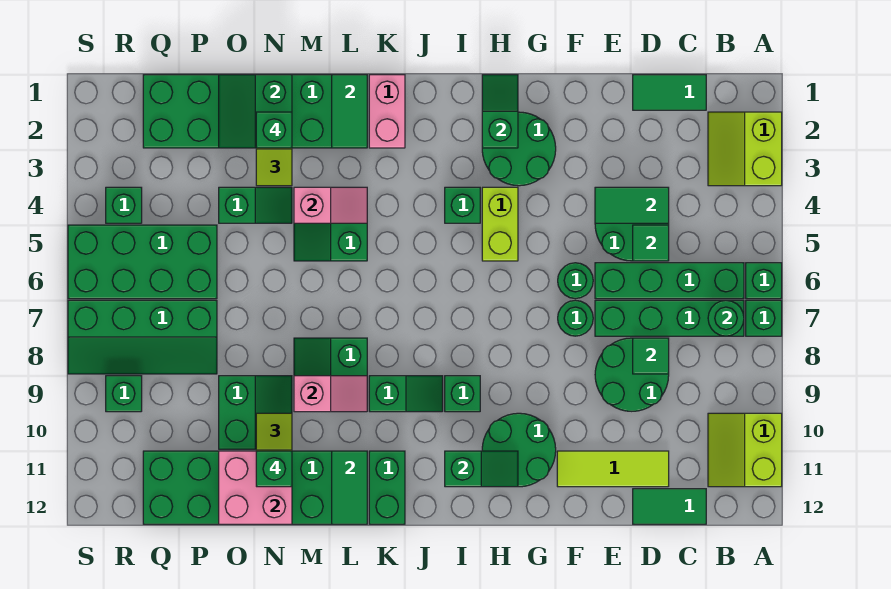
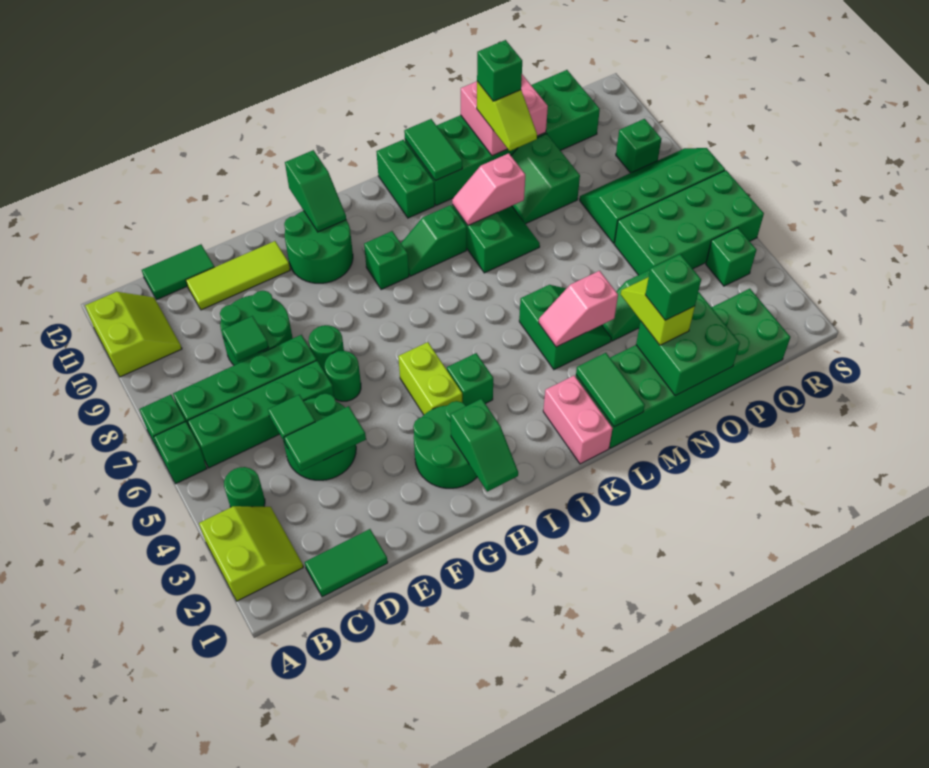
green round brick B7 level 2 -> green round brick B4 level 1
green slope H11:I11 level 2 top I -> green slope H11:H12 level 2 top 12
green slope N1:O2 level 2 top N -> green brick N1:O2 level 2

